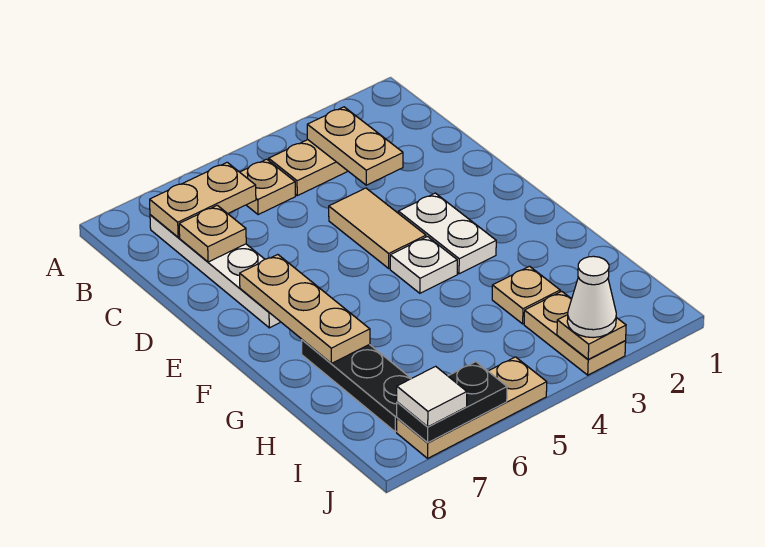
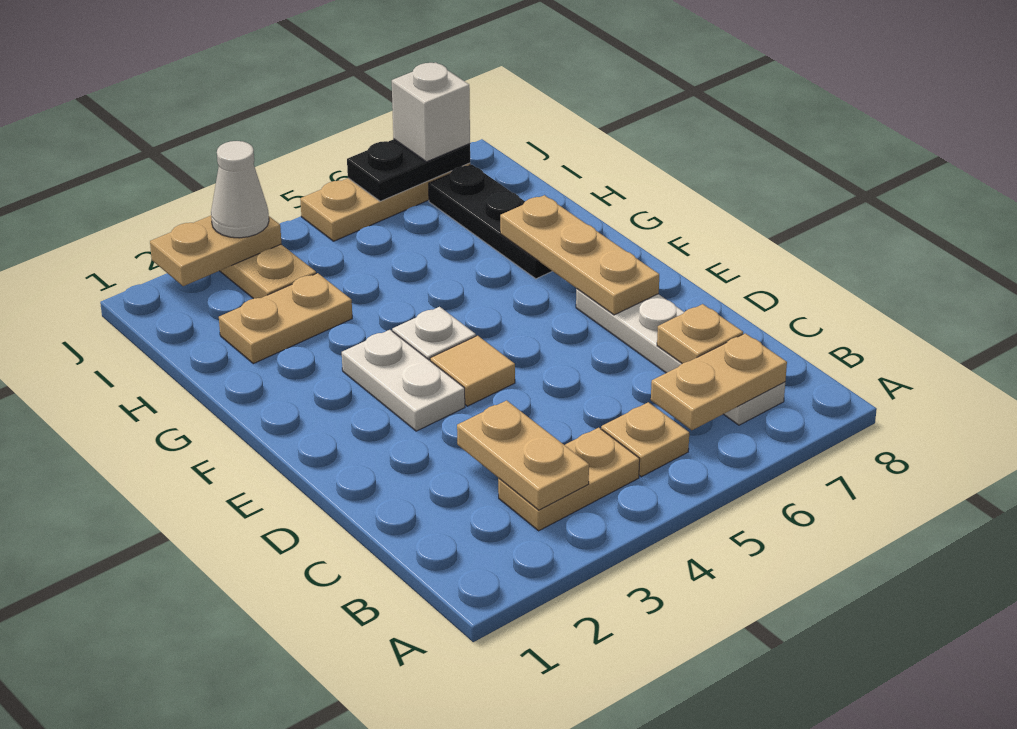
tan tile D4:E4 level 1 -> tan tile E4 level 1
tan plate H3 level 1 -> tan plate H2:H3 level 1
tan plate J3 level 2 -> tan plate J2:J3 level 2
white tile J7 level 3 -> white brick J7 level 3

